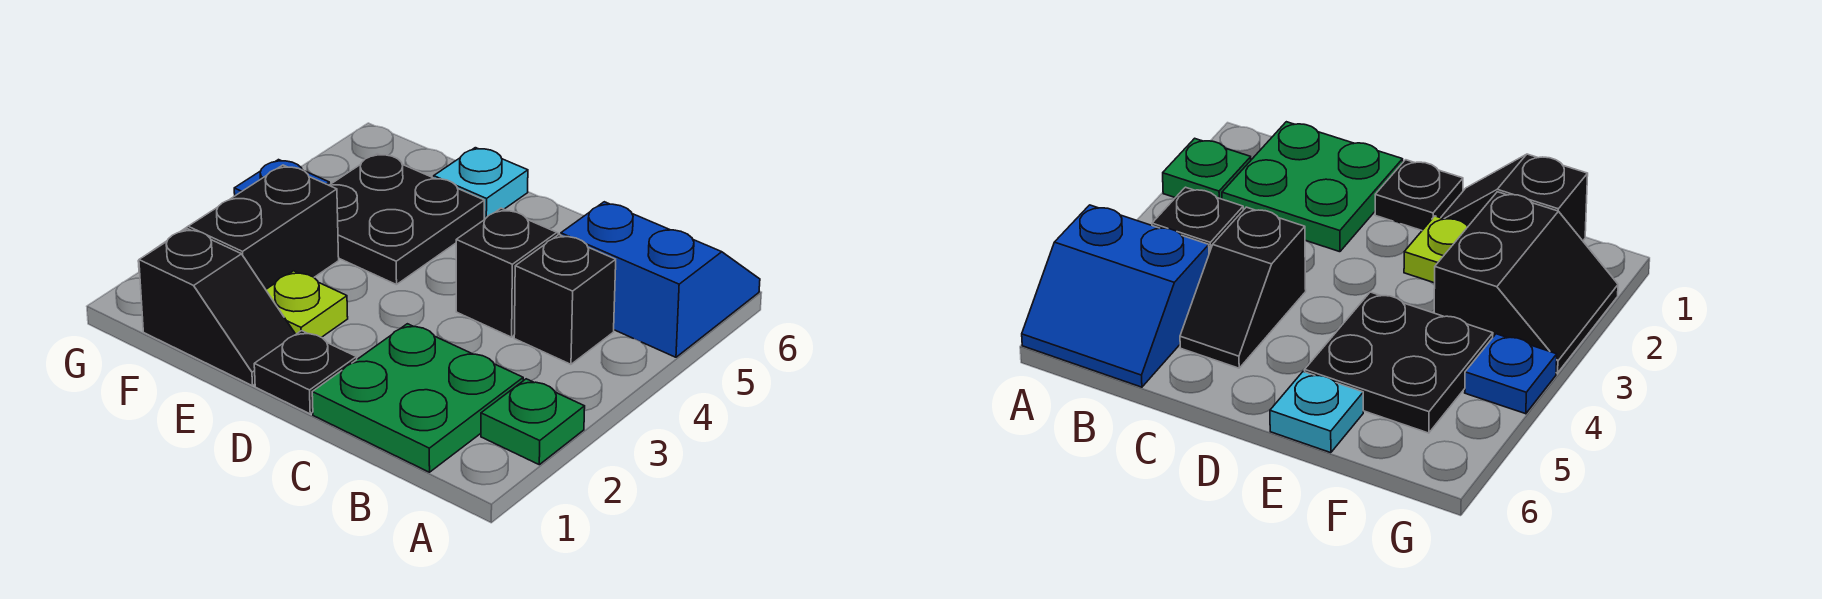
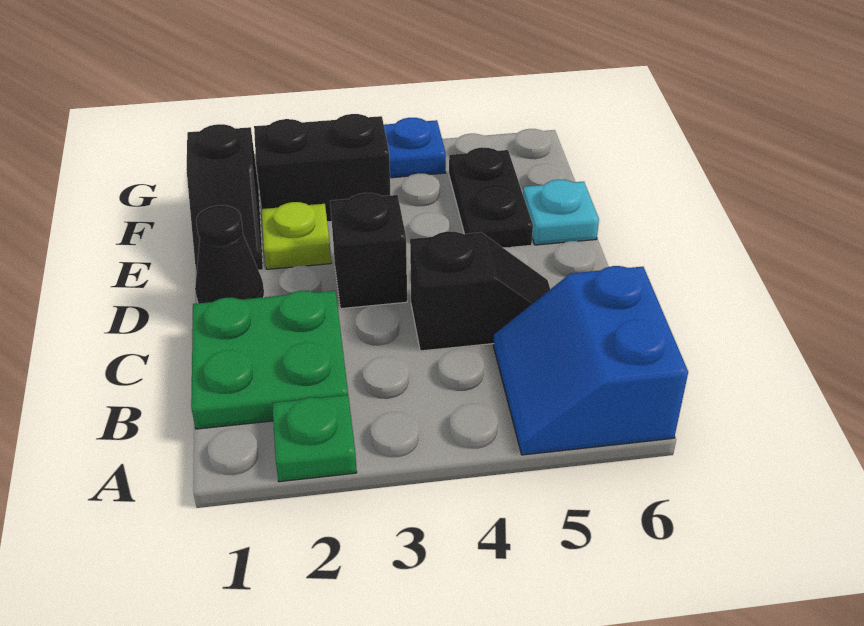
blue slope A5:B6 level 1 top 5 -> blue slope A5:B6 level 1 top 6
black brick B4 level 1 -> black brick D3 level 1
black plate D1 level 1 -> black cone D1 level 1
black plate E4:F5 level 1 -> black plate E5:F5 level 1

